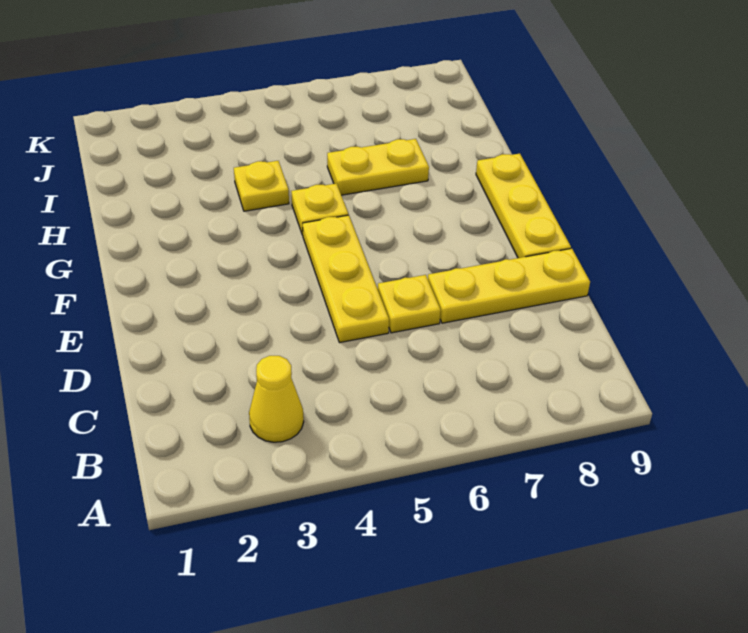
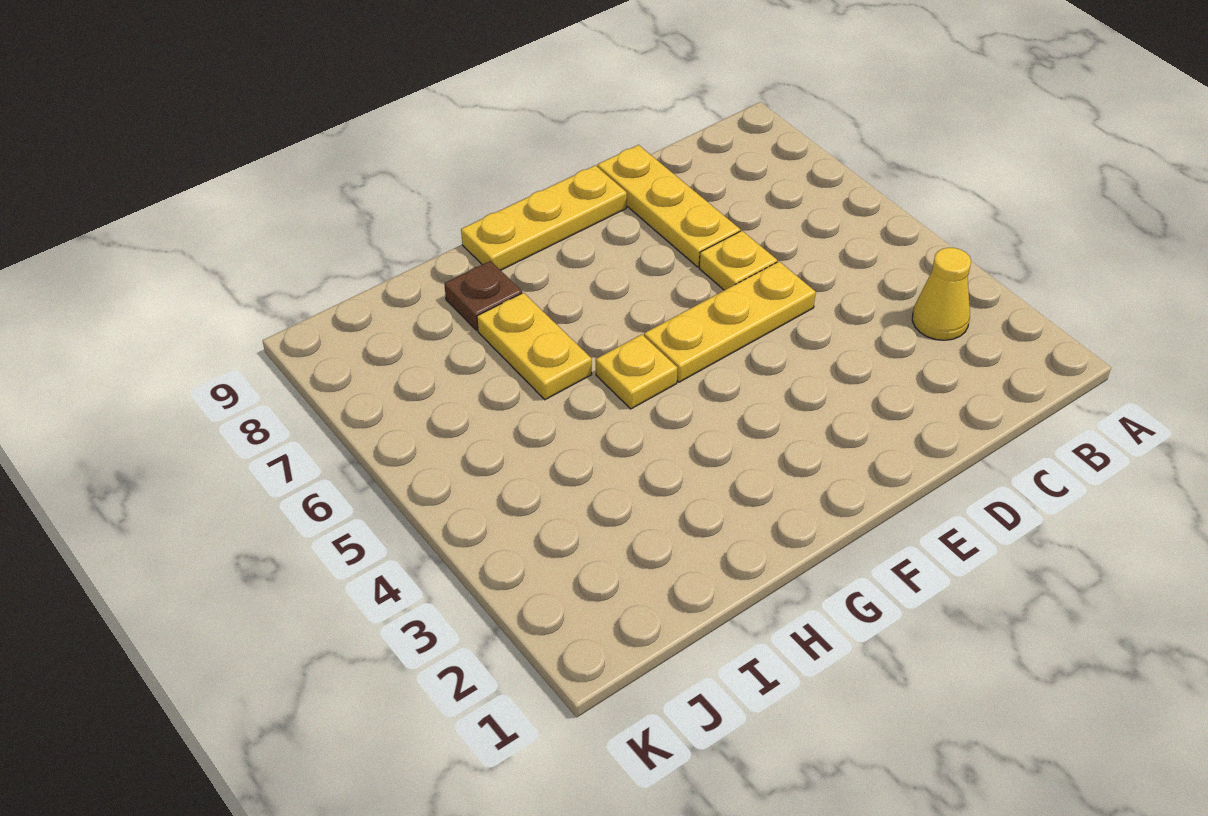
yellow plate H4 level 1 -> none
none -> brown plate H8 level 1

